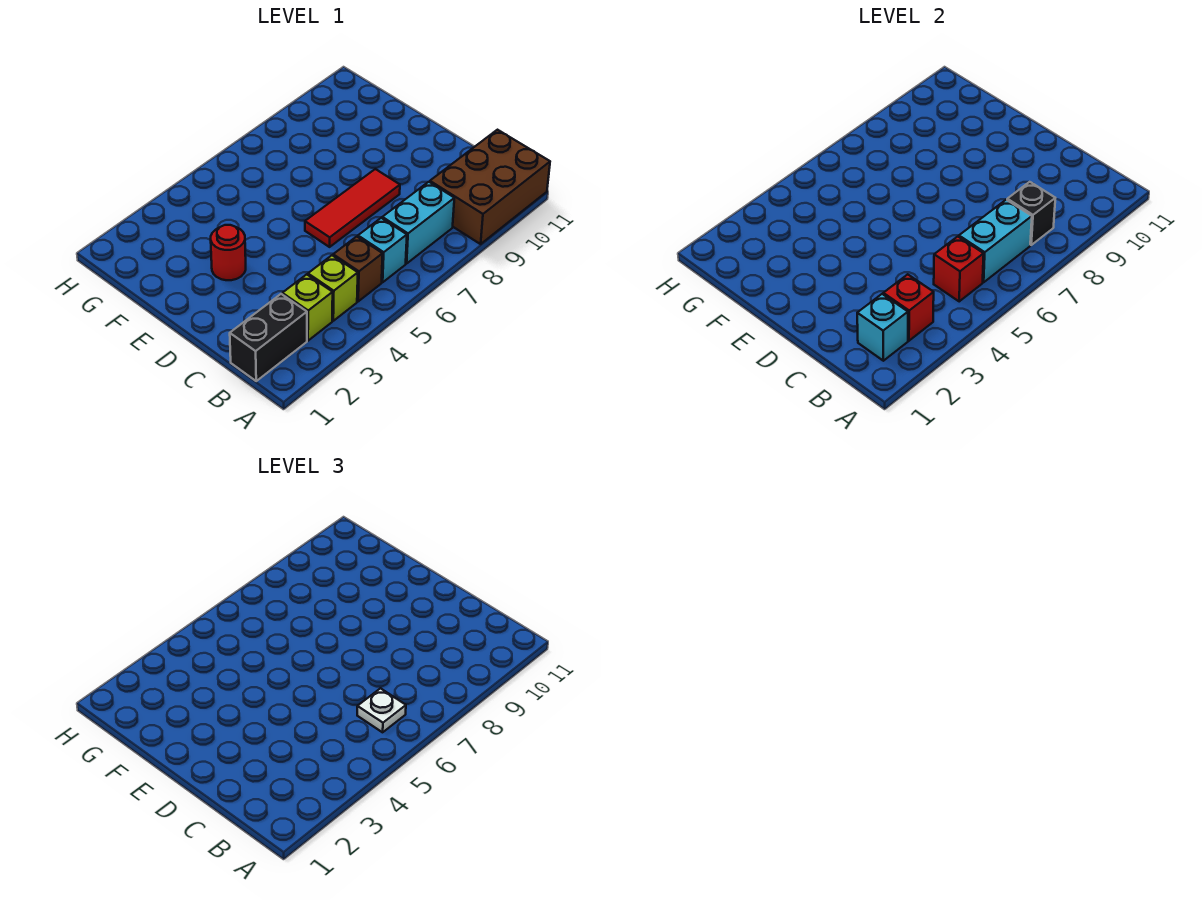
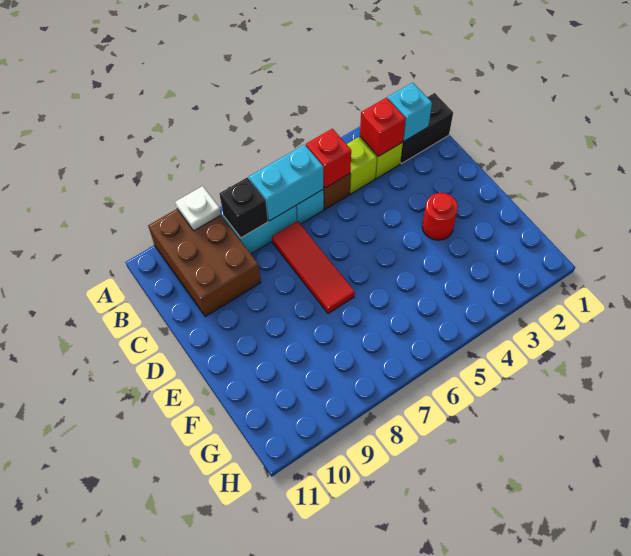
brown brick A9:B11 level 1 -> brown brick A9:C10 level 1
white plate B6 level 3 -> white plate A9 level 2
red tile D6:D8 level 1 -> red tile C7:E7 level 1

